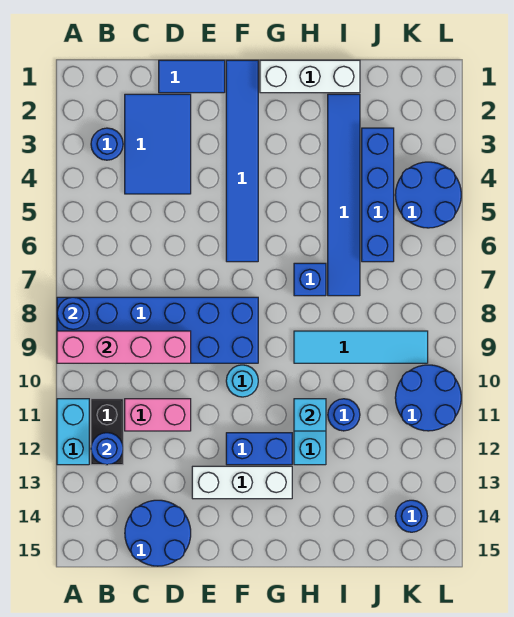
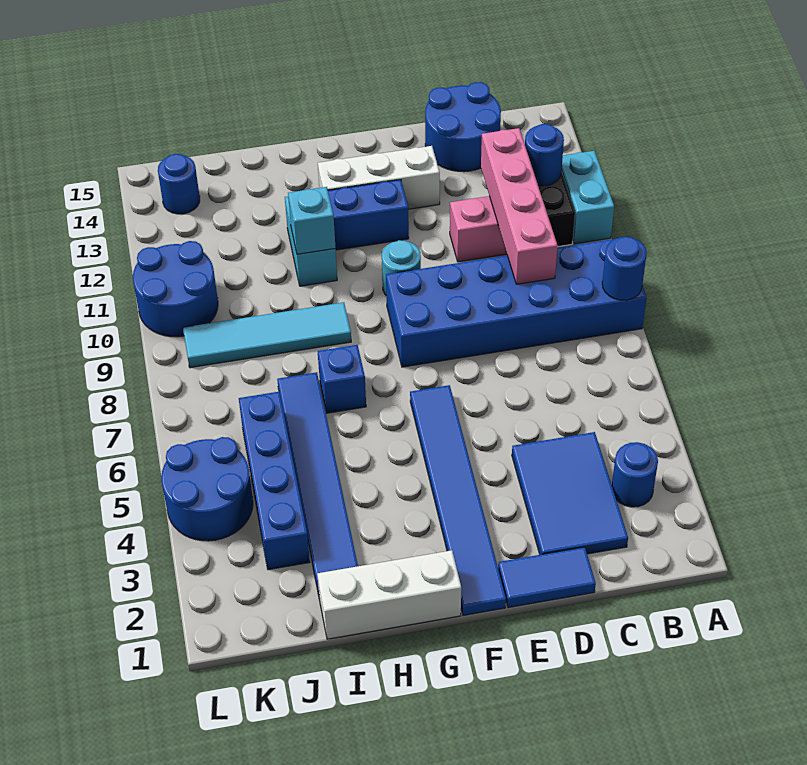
pink brick A9:D9 level 2 -> pink brick C9:C12 level 2
blue round brick I11 level 1 -> none

